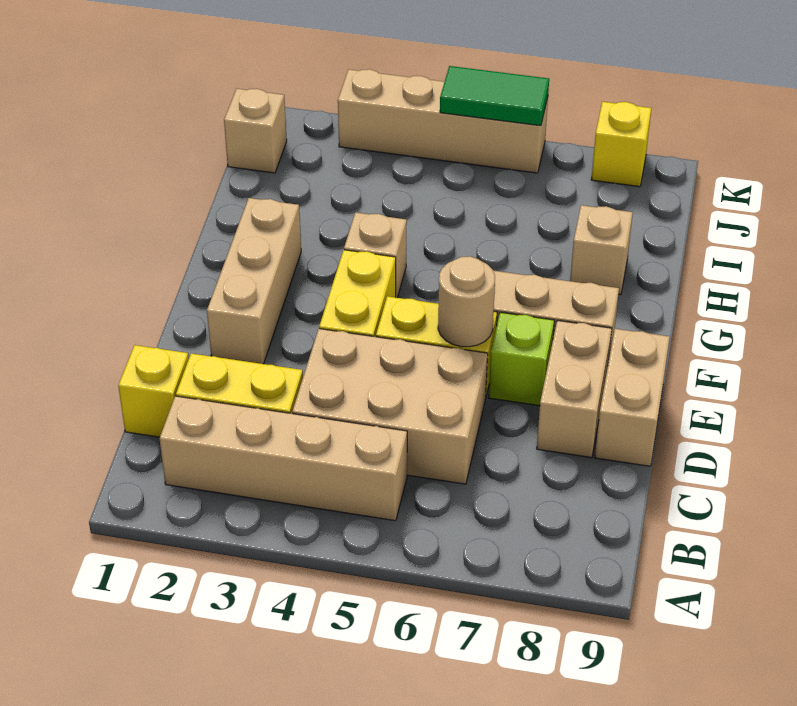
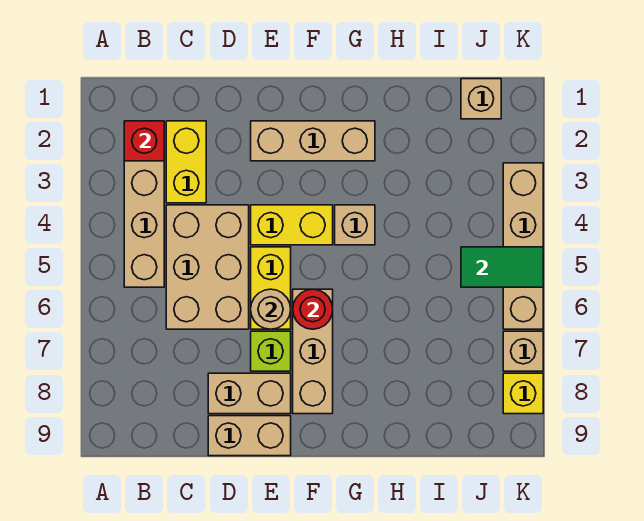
none -> red brick B2 level 2
yellow brick C1 level 1 -> none
none -> red round brick F6 level 2
tan brick H8 level 1 -> tan brick K7 level 1
green tile K5:K6 level 2 -> green tile J5:K5 level 2

